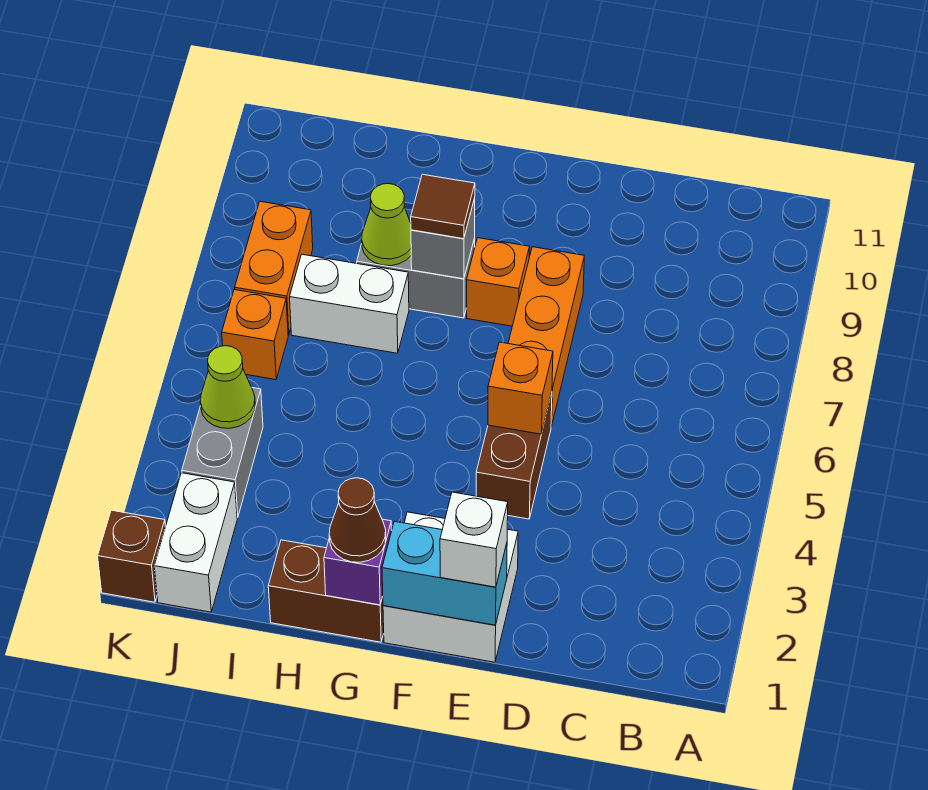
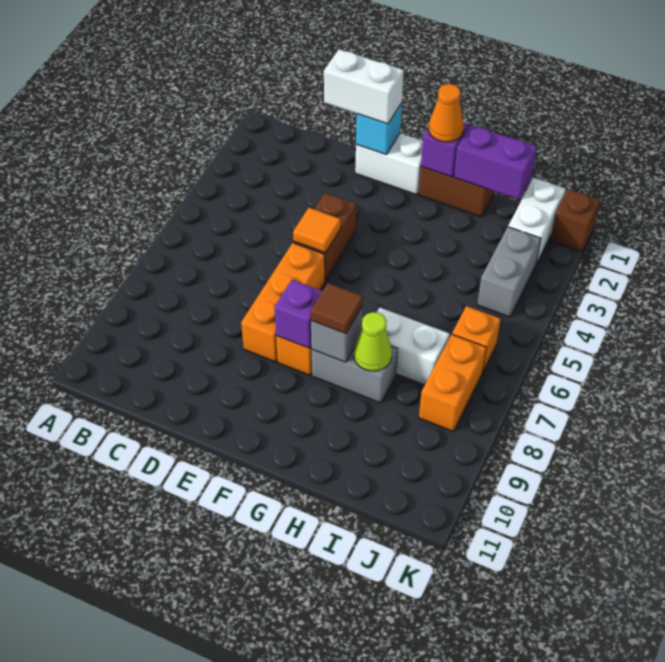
white brick E1:F2 level 1 -> white brick E1:F1 level 1
cyan brick E1:F1 level 2 -> cyan brick E1 level 2
white brick E1 level 3 -> white brick D1:E1 level 3
orange brick E5 level 2 -> orange tile E5 level 2
none -> purple brick F8 level 2
brown cone G1 level 3 -> orange cone G1 level 3
none -> purple brick H1:I1 level 2
lime cone J4 level 2 -> none

